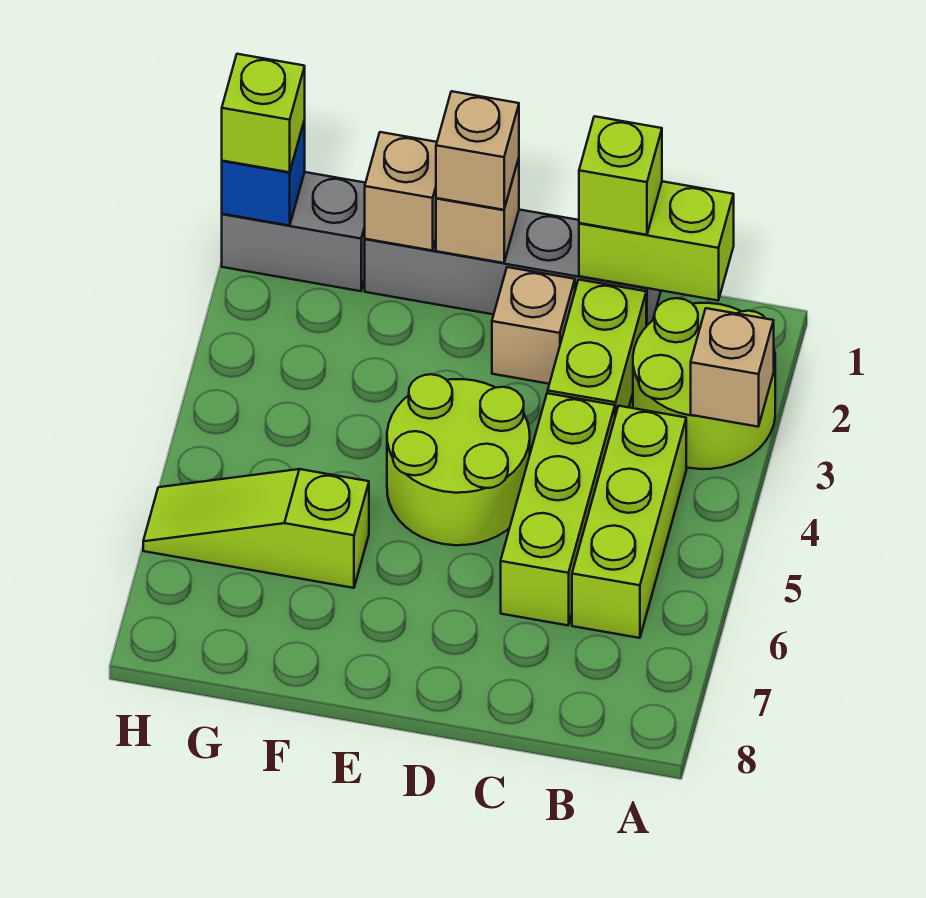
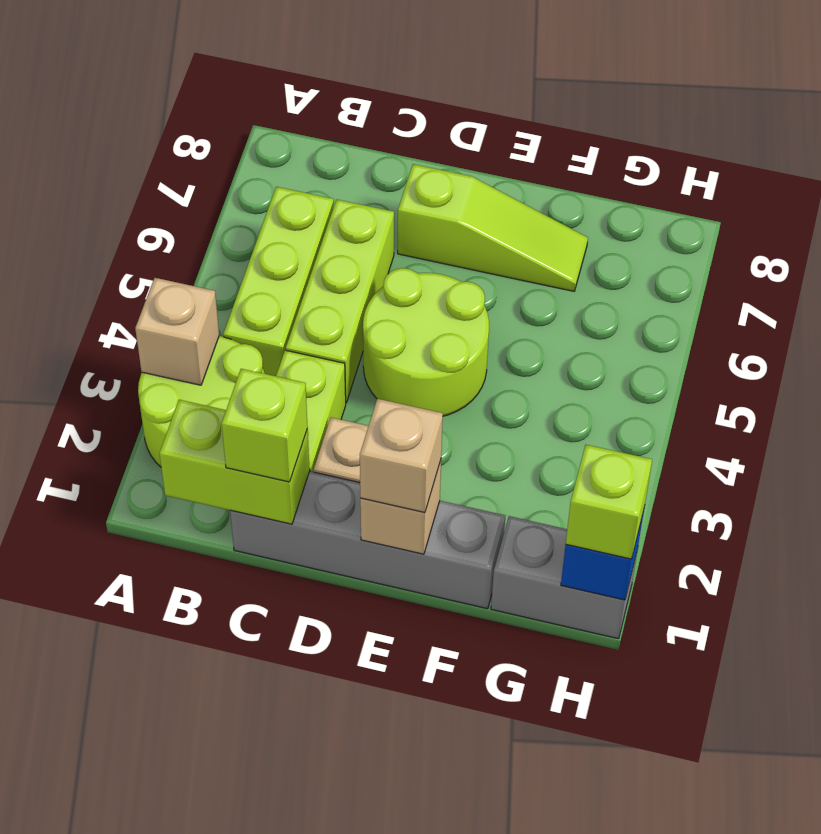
tan brick F1 level 2 -> none
lime slope F6:H6 level 1 top F -> lime slope D7:F7 level 1 top D

